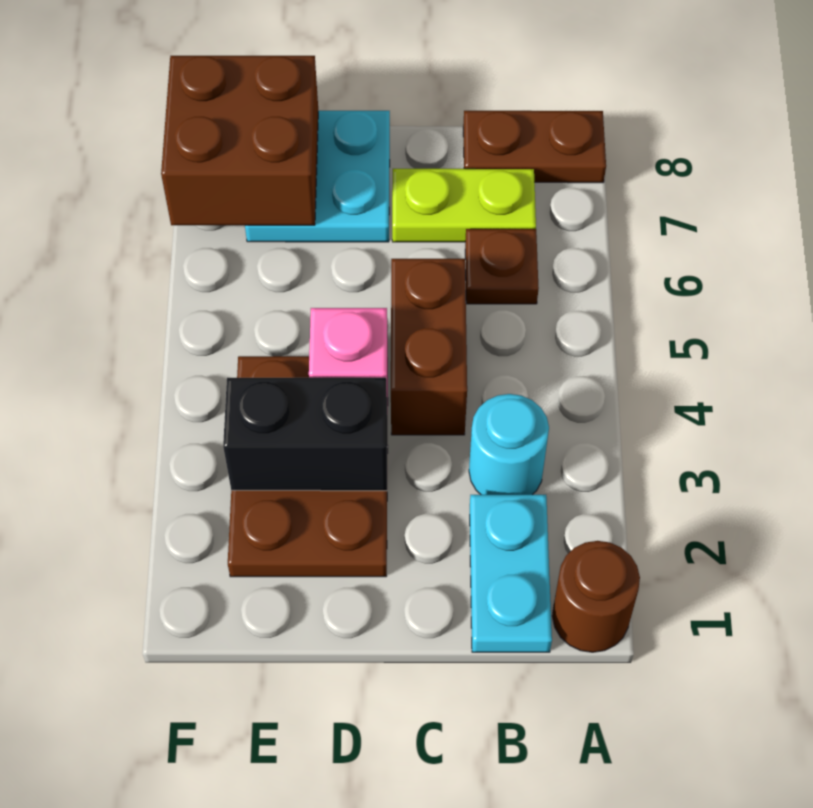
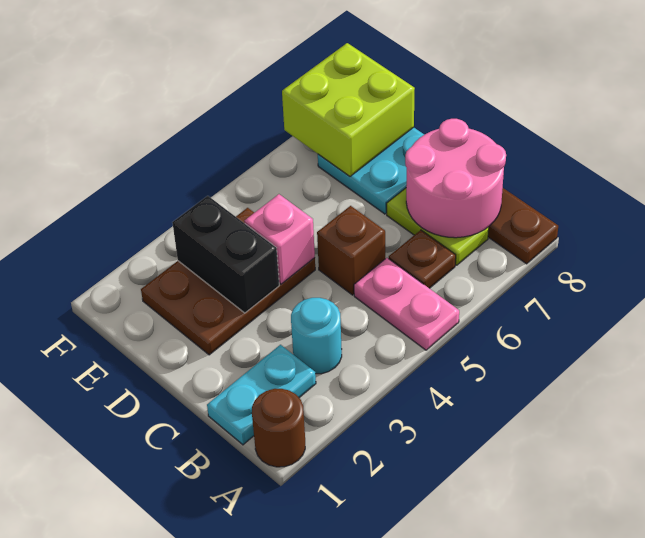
none -> pink plate A5:B5 level 1
none -> pink round brick B7:C8 level 2
brown brick C4:C5 level 1 -> brown brick C5 level 1
brown brick E7:F8 level 2 -> lime brick E7:F8 level 2

